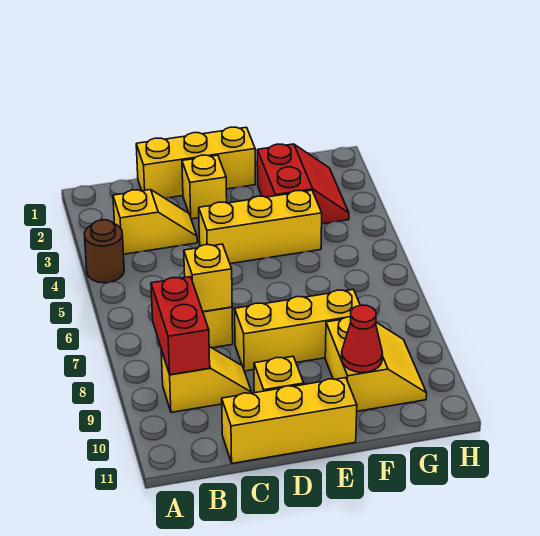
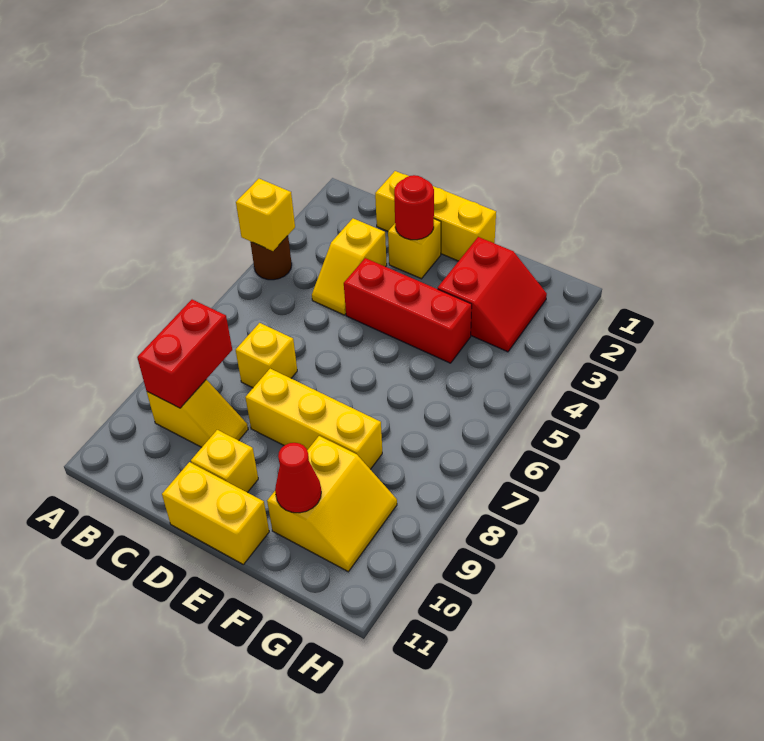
yellow slope B3:C3 level 1 top B -> yellow slope C3:C4 level 1 top 3
yellow brick C7 level 2 -> yellow brick A4 level 2
yellow brick C11:E11 level 1 -> yellow brick D11:E11 level 1
none -> red round brick D2 level 2
yellow brick D4:F4 level 1 -> red brick D4:F4 level 1

